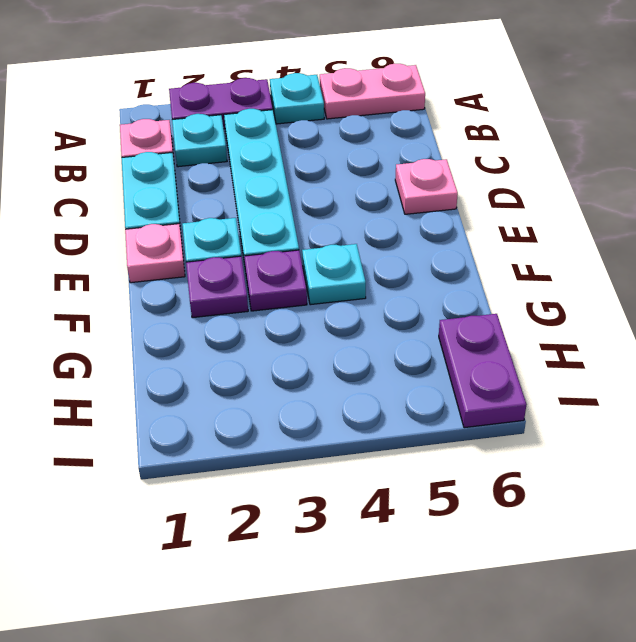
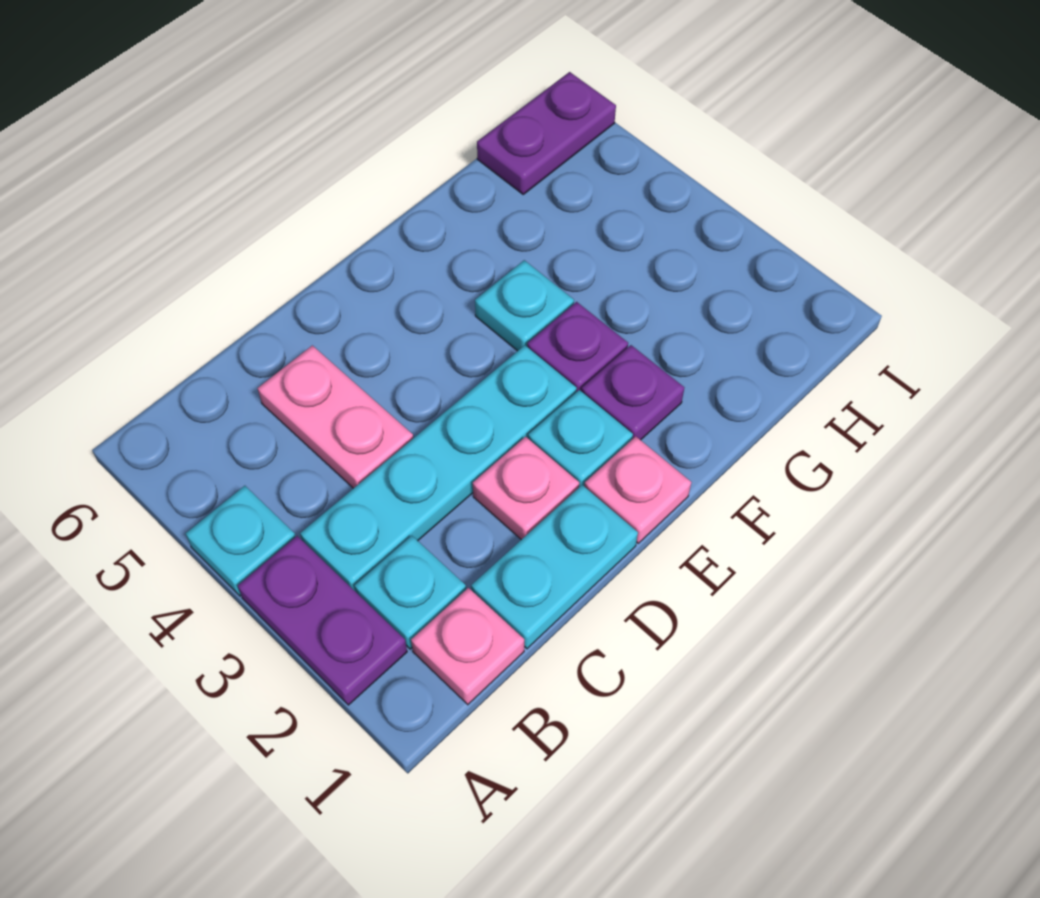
pink plate A5:A6 level 1 -> pink plate C4:C5 level 1
pink plate D6 level 1 -> pink plate D2 level 1

